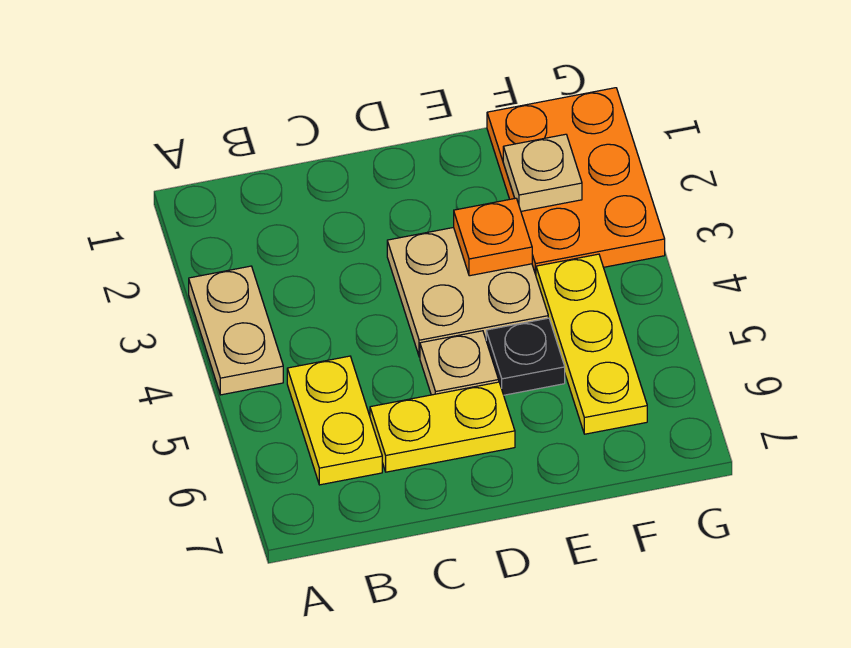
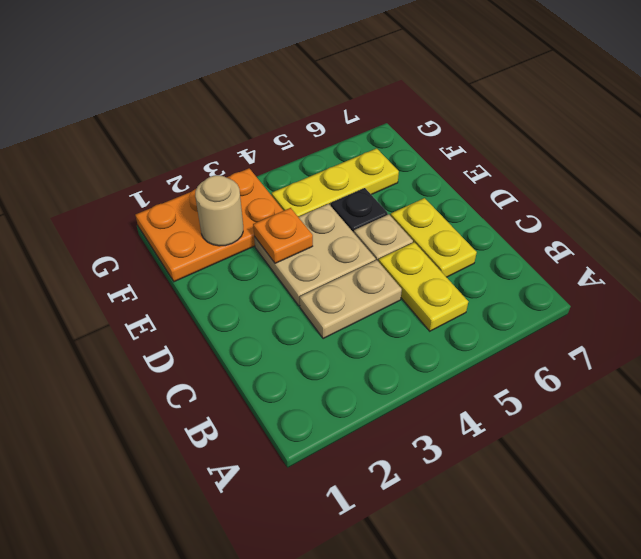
tan plate A3:A4 level 1 -> tan plate C3:C4 level 1
yellow plate B5:B6 level 1 -> yellow plate B5:C5 level 1
tan plate F2 level 2 -> tan round brick F2 level 2

